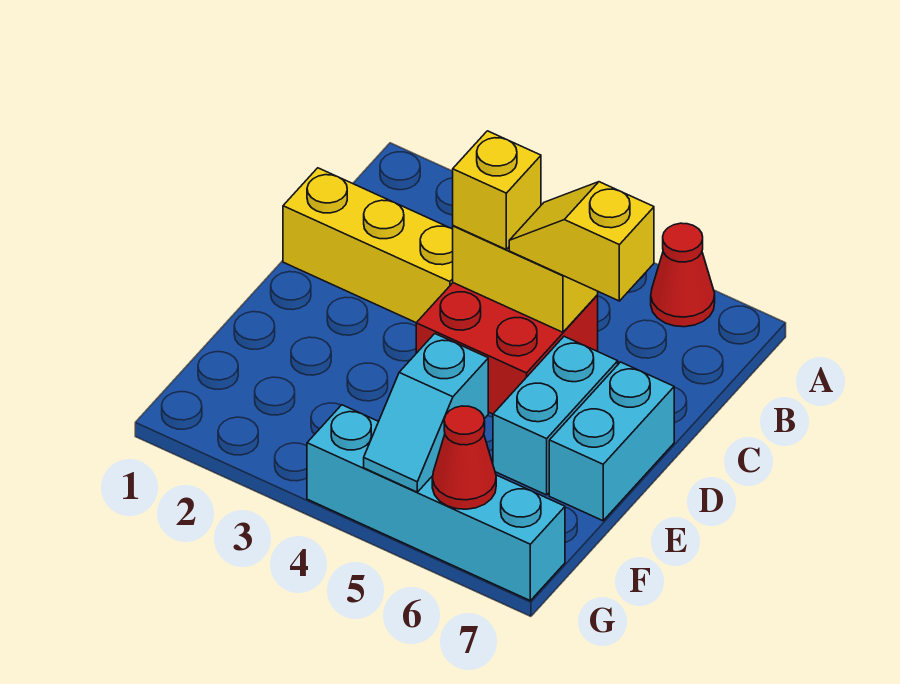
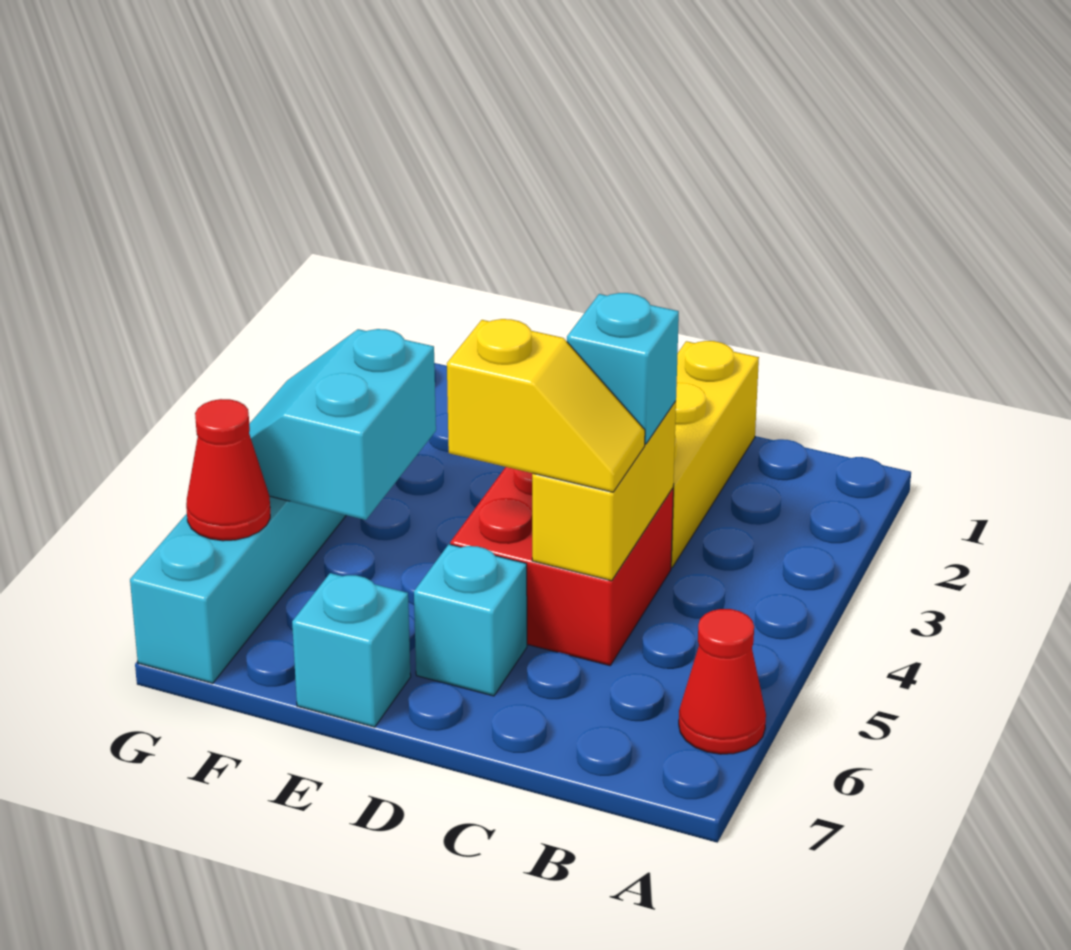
yellow brick C4 level 3 -> cyan brick C4 level 3
yellow slope C5:C6 level 3 top 6 -> yellow slope C5:D5 level 3 top D
cyan brick D6:E6 level 1 -> cyan brick D6 level 1
cyan brick D7:E7 level 1 -> cyan brick E7 level 1
cyan slope F5:G5 level 2 top F -> cyan slope F4:G5 level 2 top F

